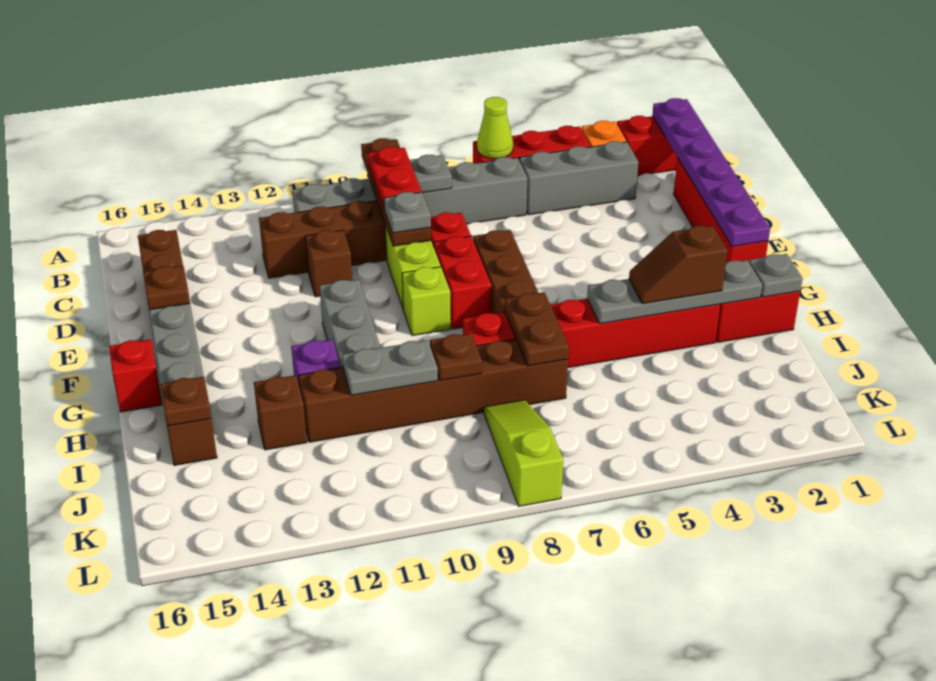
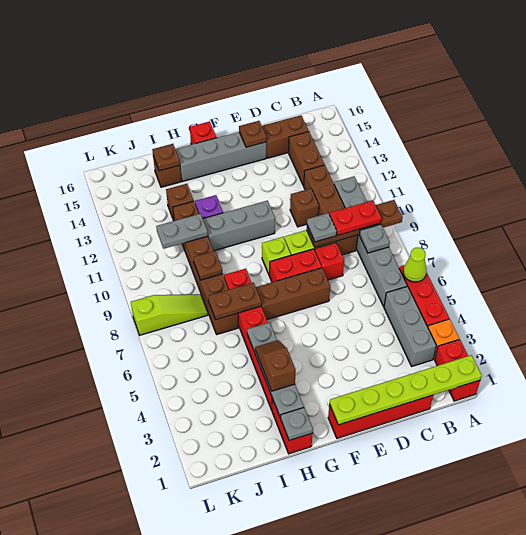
purple plate A1:F1 level 2 -> lime plate A1:F1 level 2
none -> brown brick C13:C14 level 1
grey plate I10:I11 level 2 -> grey plate I11:J11 level 2

